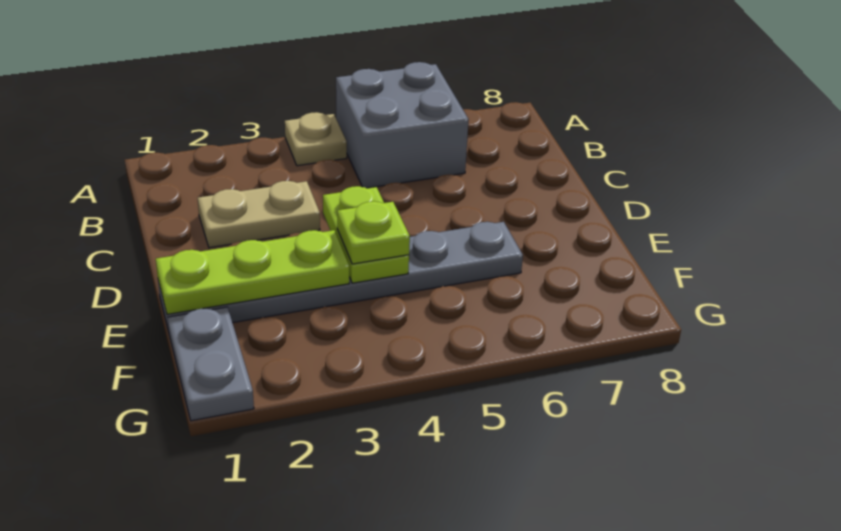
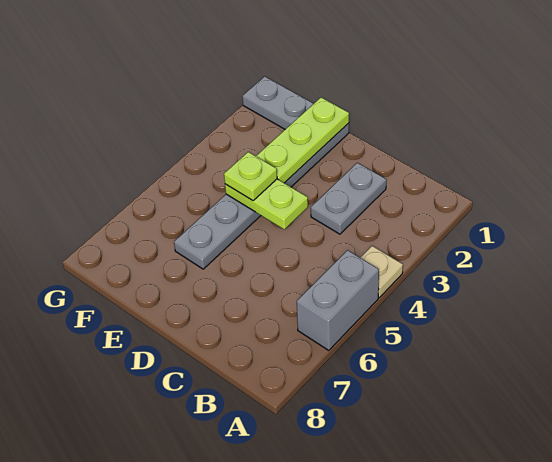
grey brick A5:B6 level 1 -> grey brick A5:A6 level 1
tan plate C2:C3 level 1 -> grey plate C2:C3 level 1

